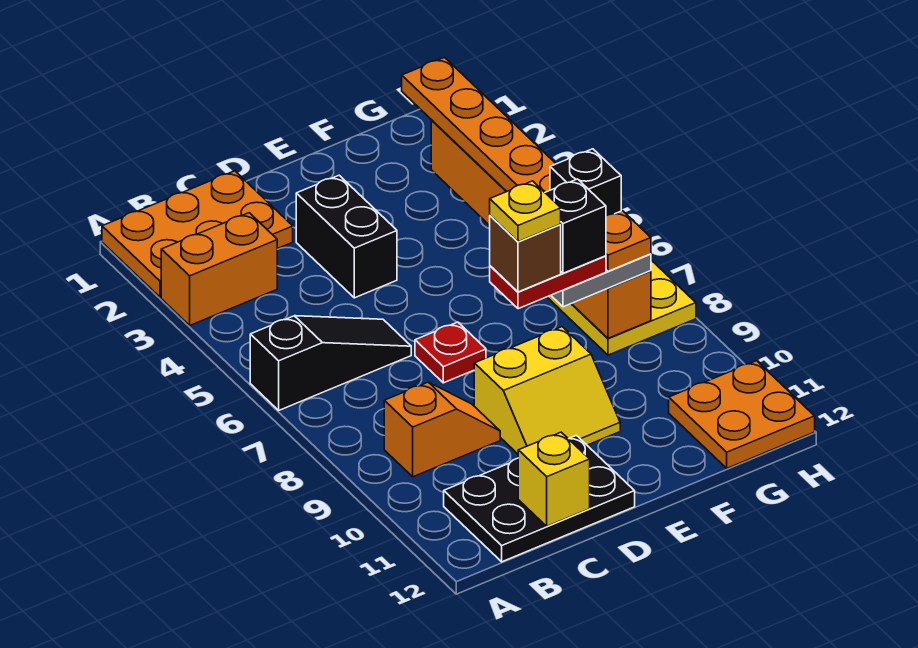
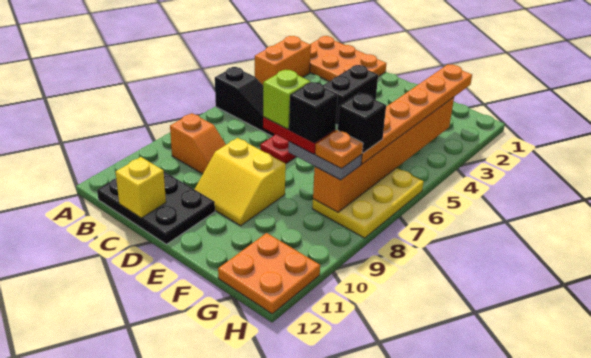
orange brick A3:B3 level 1 -> orange brick A3:A4 level 1
brown brick E8 level 5 -> lime brick E8 level 5
yellow plate E8 level 6 -> none

